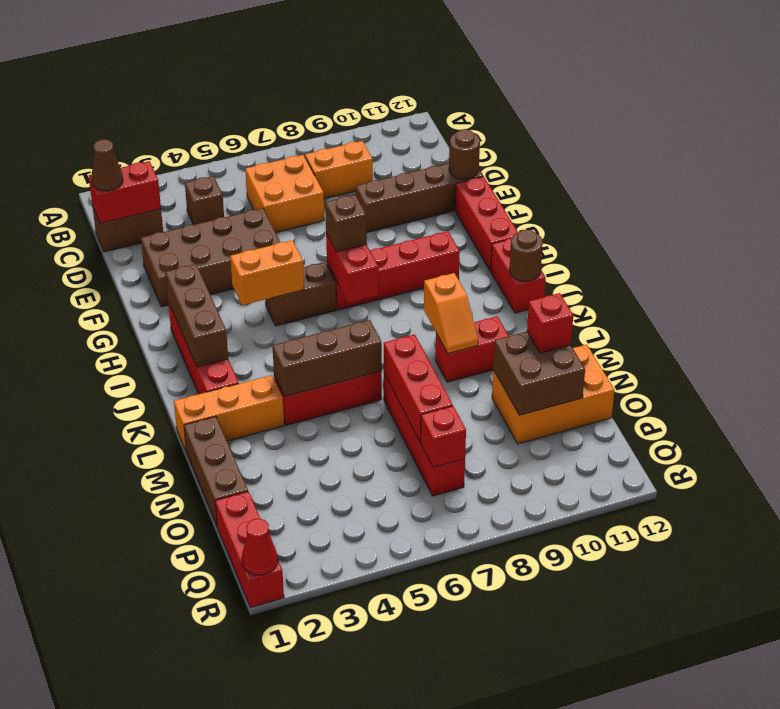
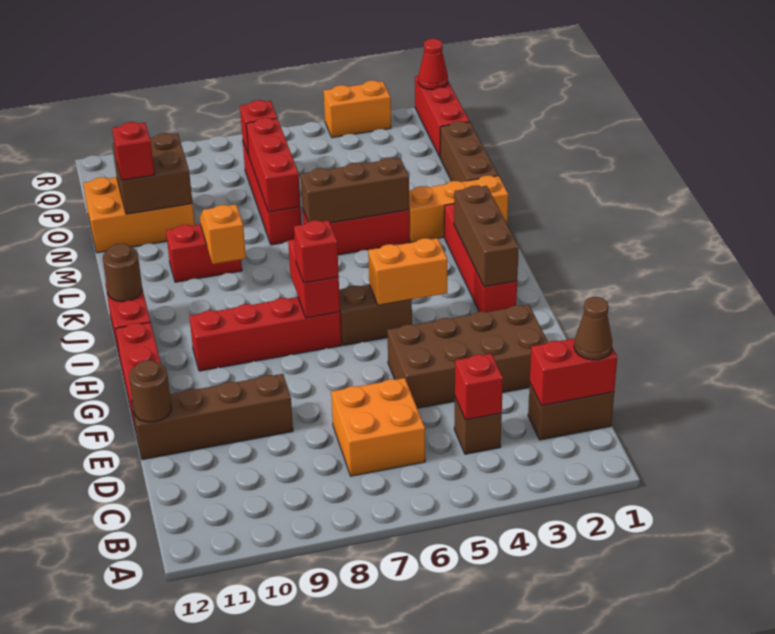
none -> red brick C4 level 2
orange brick C8:C9 level 1 -> orange brick R3:R4 level 1
brown brick H7 level 3 -> red brick H7 level 3

